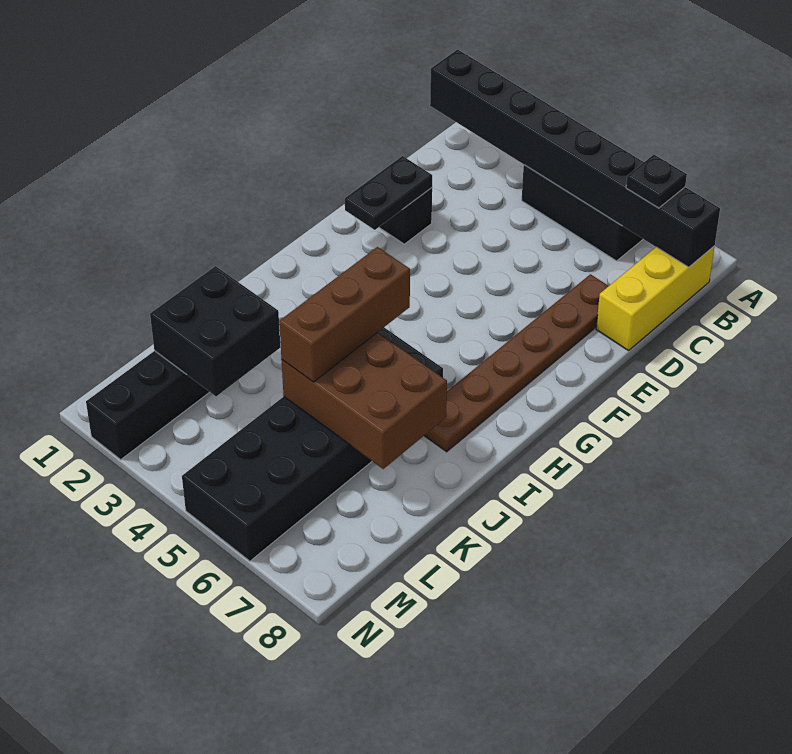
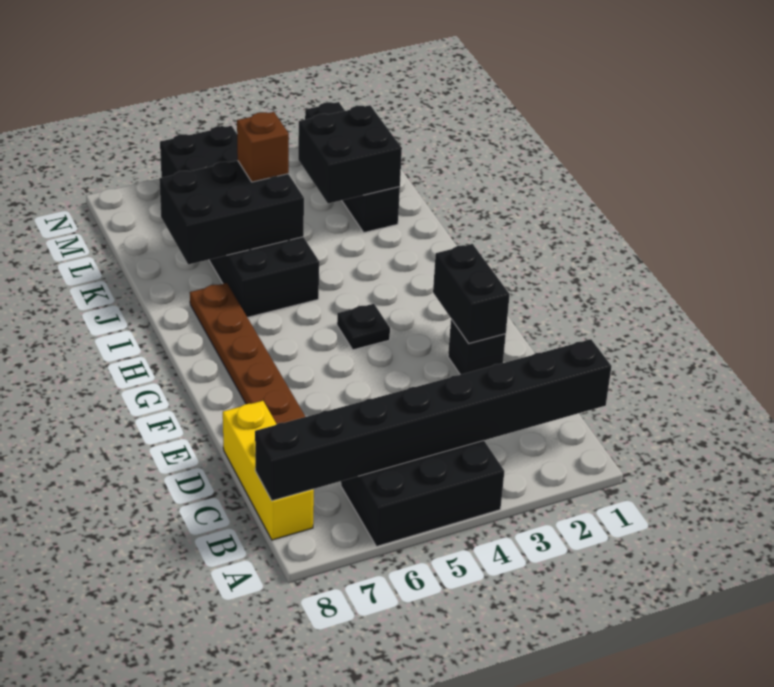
black plate B7 level 3 -> black plate G4 level 1
black plate E2:F2 level 2 -> black brick E2:F2 level 2
brown brick I5:K5 level 3 -> brown brick K5 level 3
brown brick J5:K7 level 2 -> black brick J5:K7 level 2

